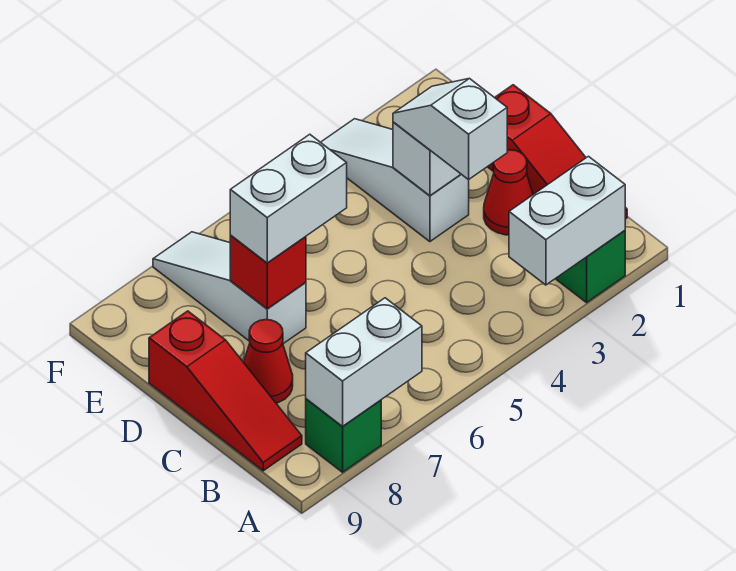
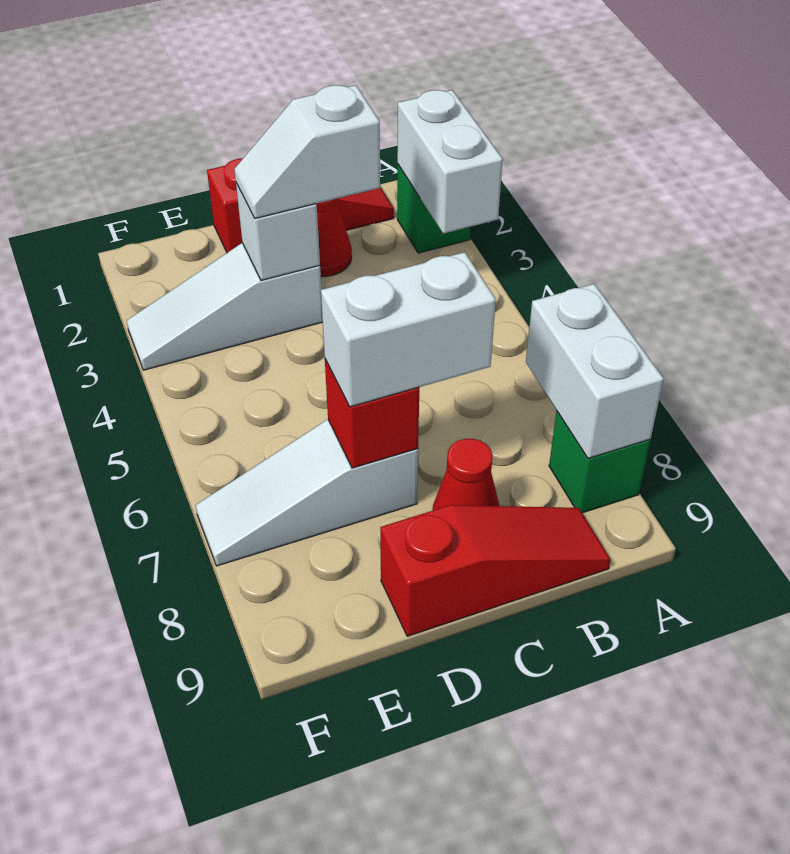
white brick D6:D7 level 3 -> white brick C7:D7 level 3

